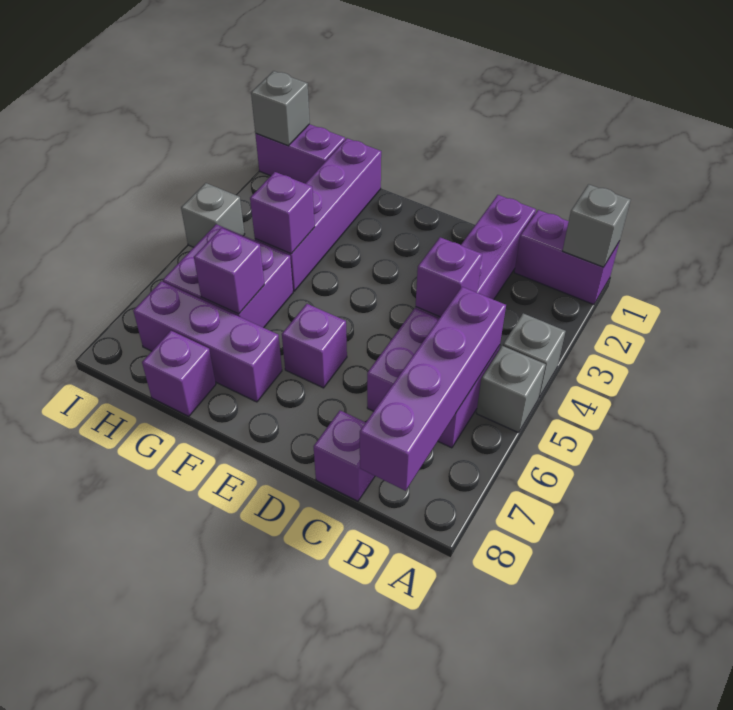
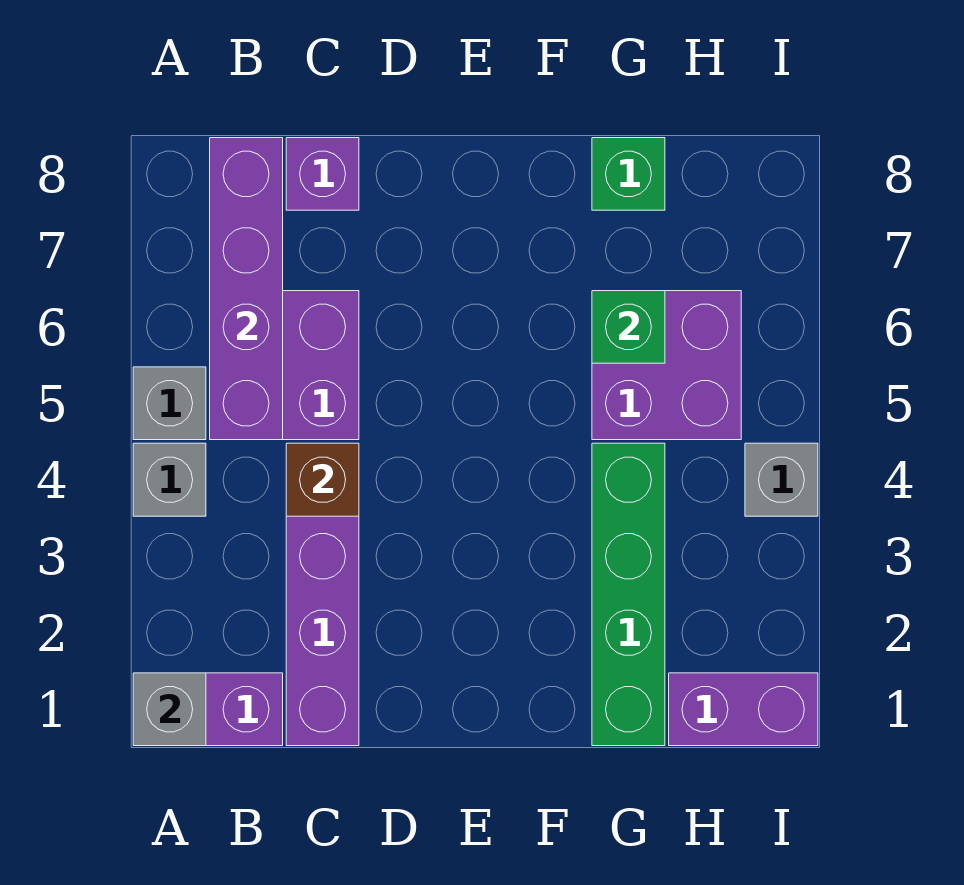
purple brick C4 level 2 -> brown brick C4 level 2
purple brick E6 level 1 -> none
purple brick F7:H7 level 1 -> none
purple brick G1:G4 level 1 -> green brick G1:G4 level 1
purple brick G4 level 2 -> none
purple brick G6 level 2 -> green brick G6 level 2
purple brick G8 level 1 -> green brick G8 level 1
grey brick I1 level 2 -> none

